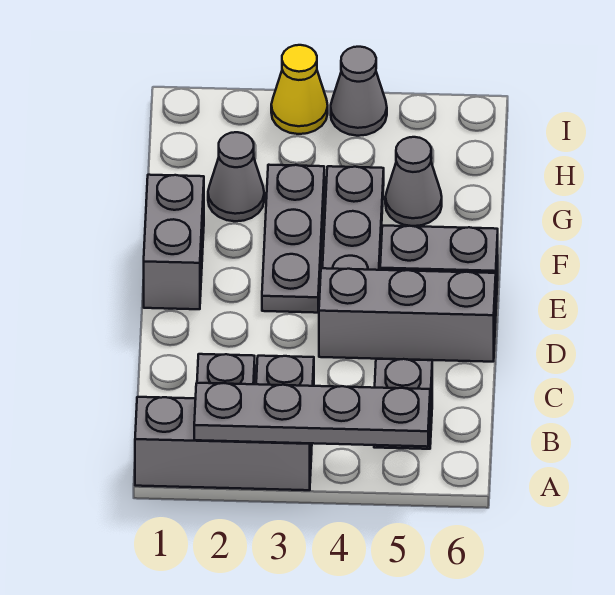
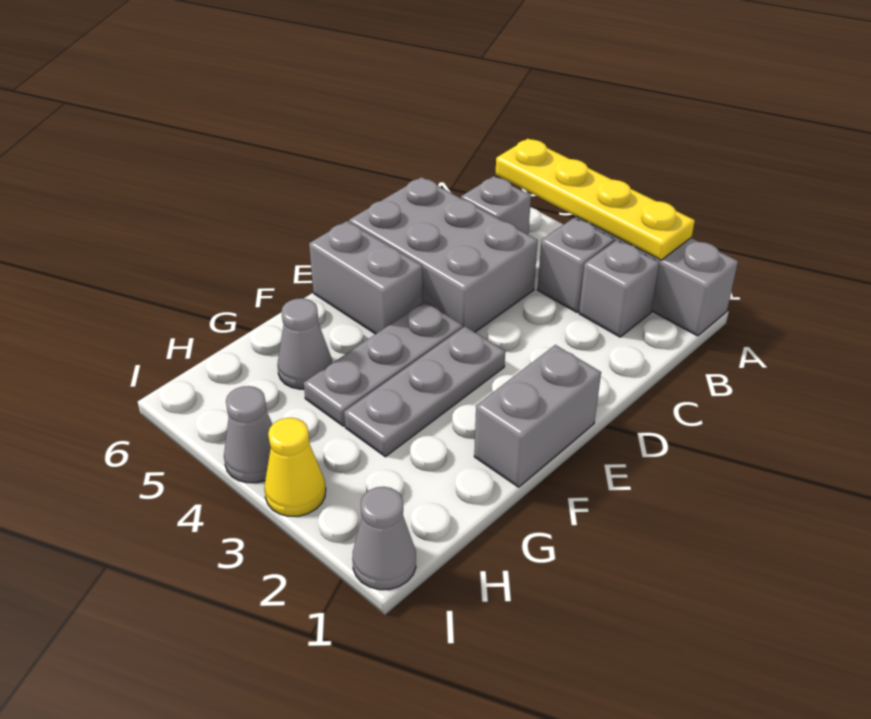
grey plate A2:A5 level 2 -> yellow plate A2:A5 level 2
grey brick D4:D6 level 1 -> grey brick C4:D6 level 1
grey cone G2 level 1 -> grey cone I1 level 1

